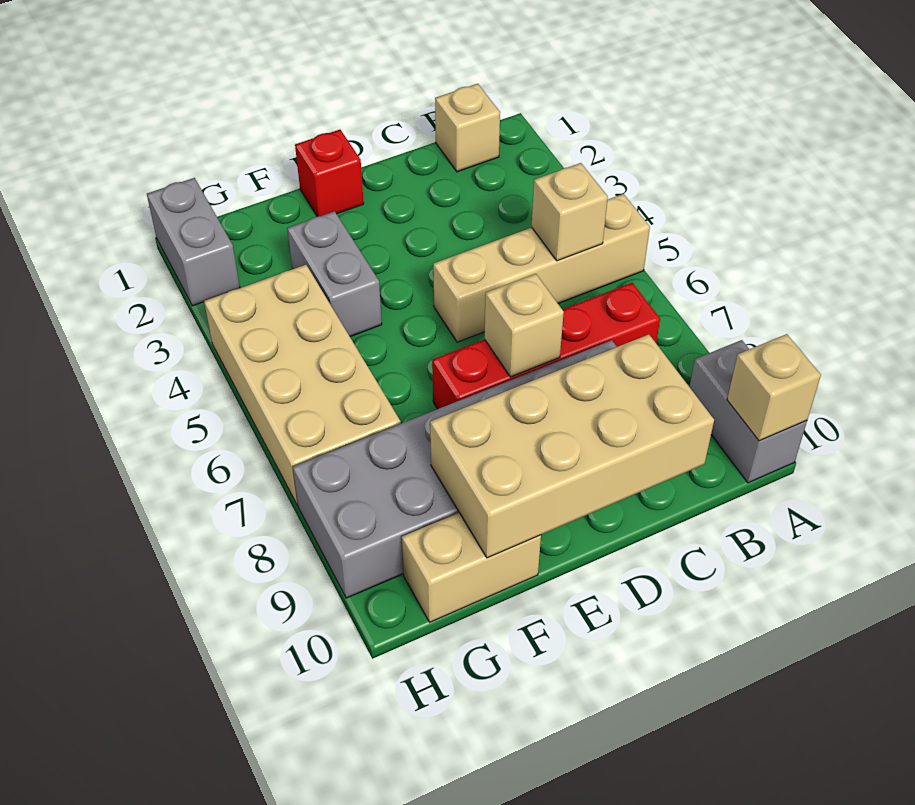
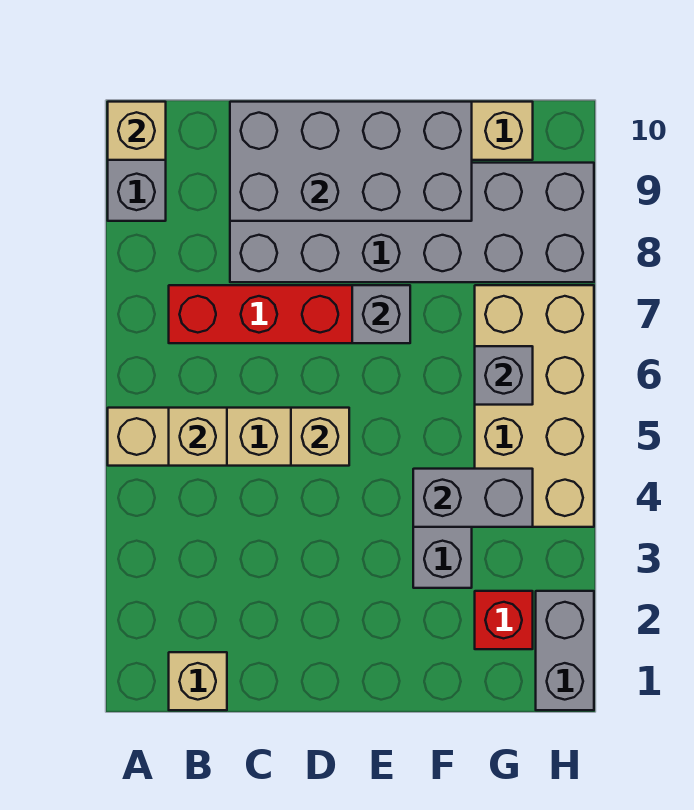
tan brick C9:F10 level 2 -> grey brick C9:F10 level 2
tan brick D7 level 2 -> tan brick D5 level 2
red brick E1 level 1 -> red brick G2 level 1
none -> grey brick E7 level 2
none -> grey brick F4:G4 level 2
none -> grey brick G6 level 2

